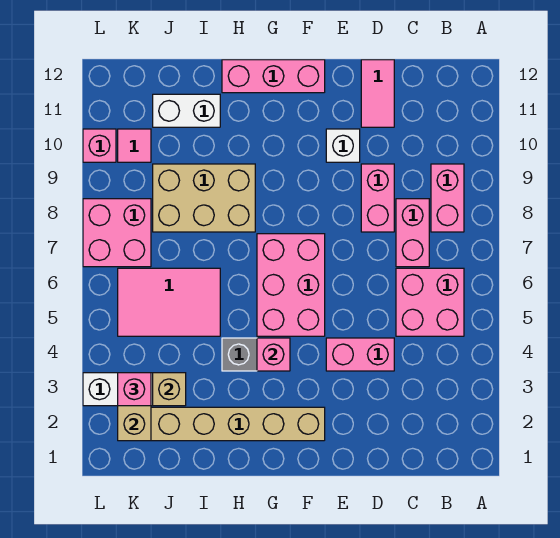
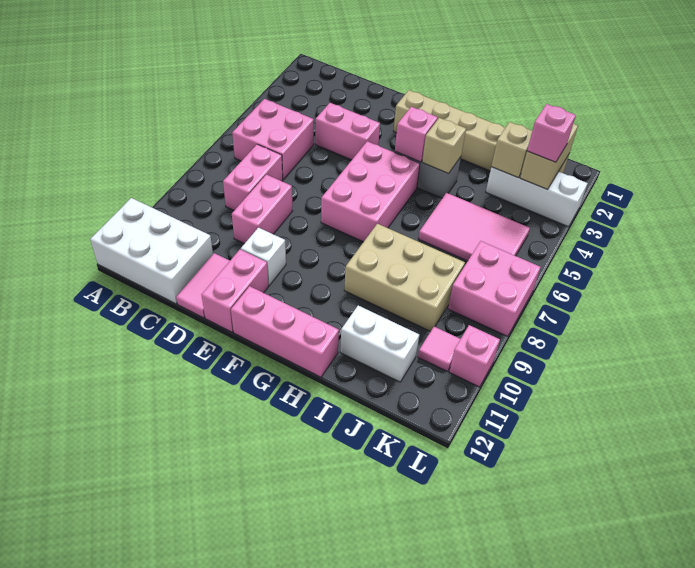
none -> white brick A11:C12 level 1
pink brick B8:B9 level 1 -> pink brick E11:E12 level 1
none -> tan brick H4 level 2

